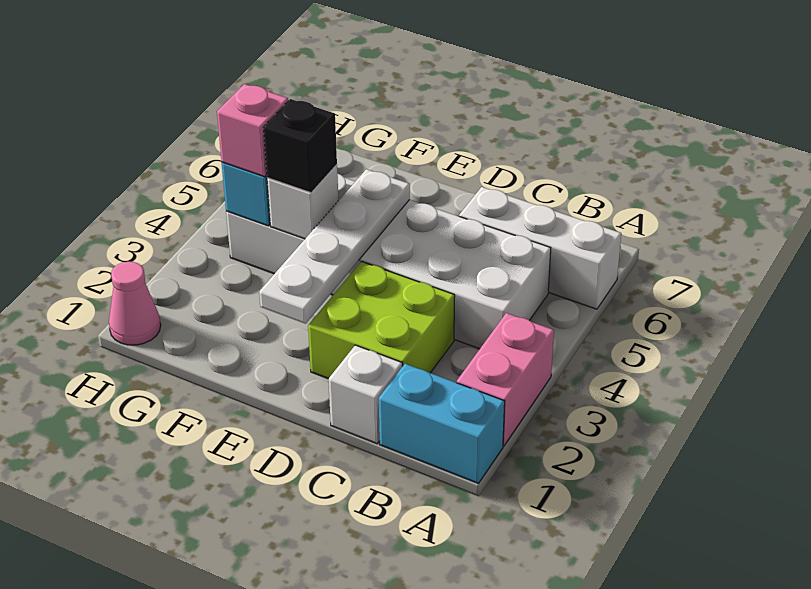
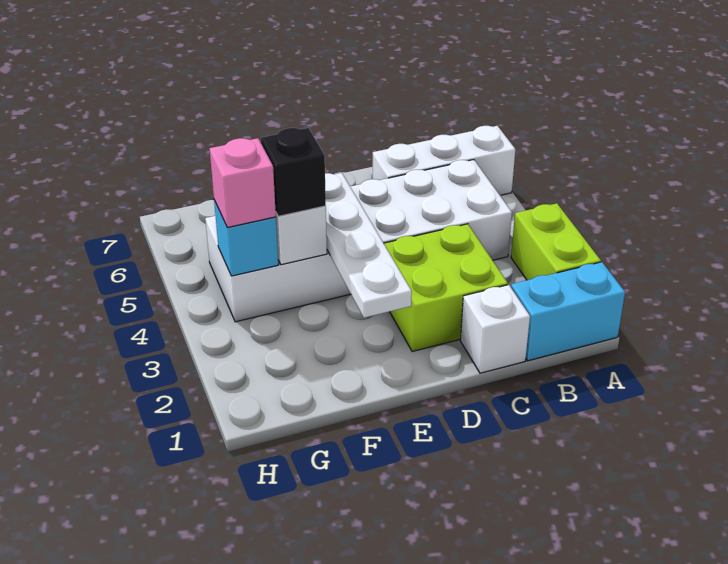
pink brick A2:A3 level 1 -> lime brick A2:A3 level 1
pink cone H1 level 1 -> none

